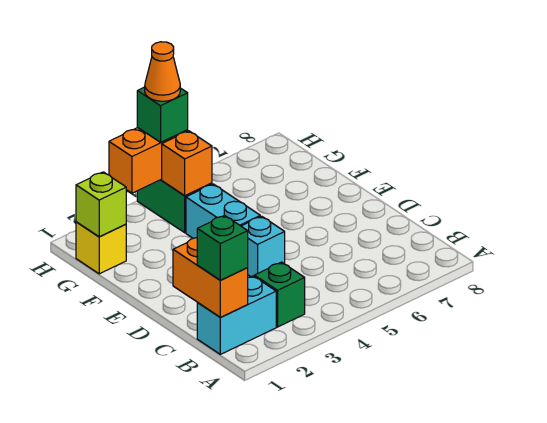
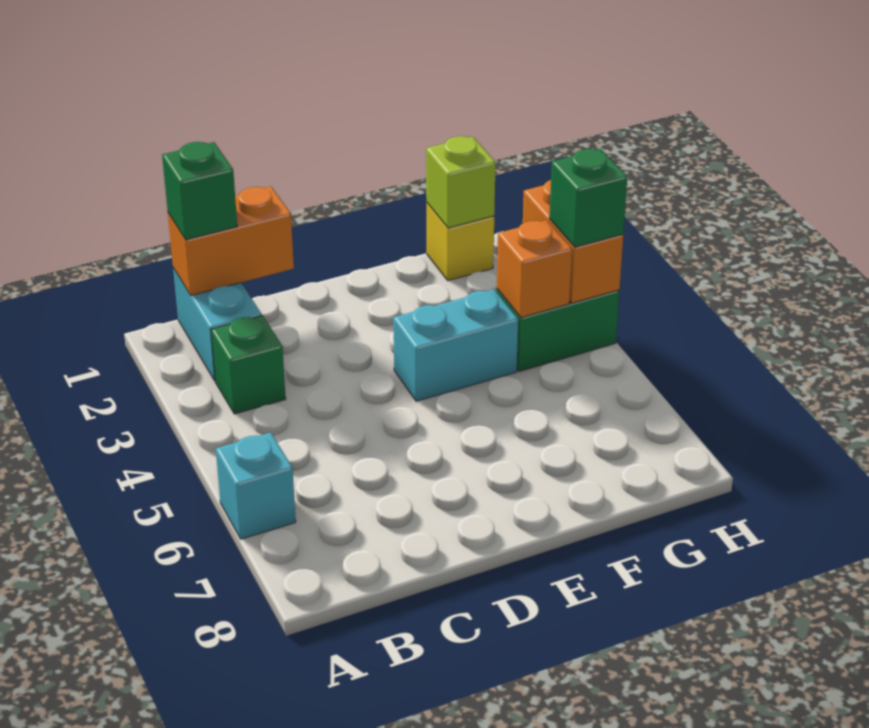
cyan brick D4 level 1 -> cyan brick A6 level 1
orange cone H4 level 4 -> none

